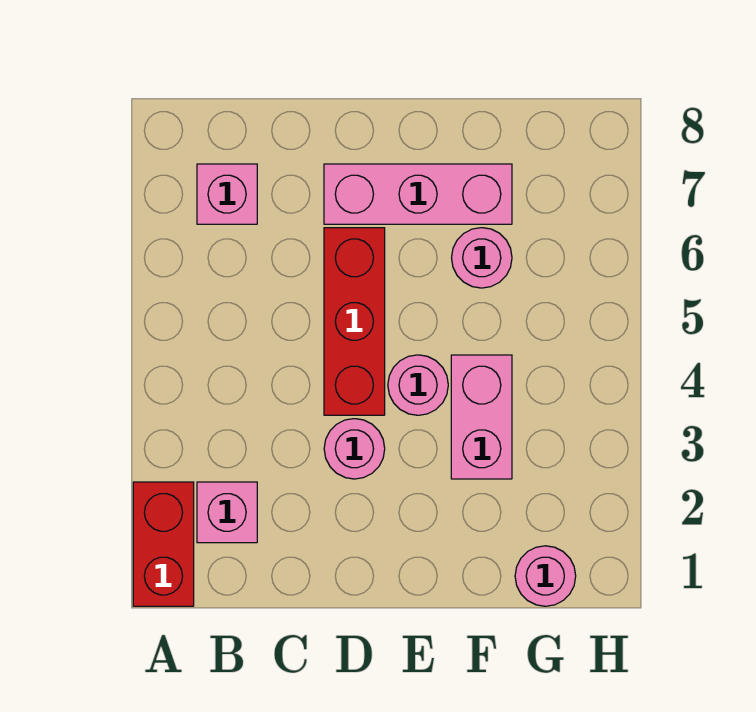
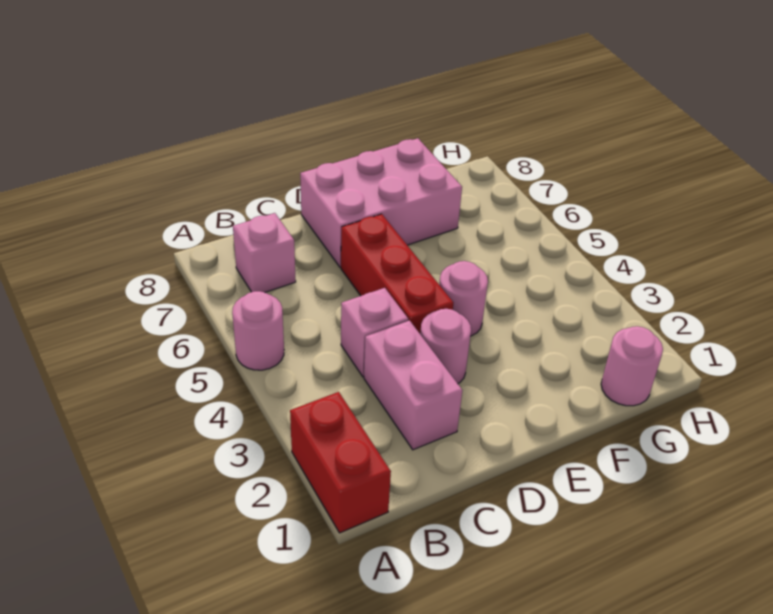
pink brick B2 level 1 -> pink brick C4 level 1
pink brick D7:F7 level 1 -> pink brick D7:F8 level 1
pink brick F3:F4 level 1 -> pink brick C2:C3 level 1
pink round brick F6 level 1 -> pink round brick A5 level 1

